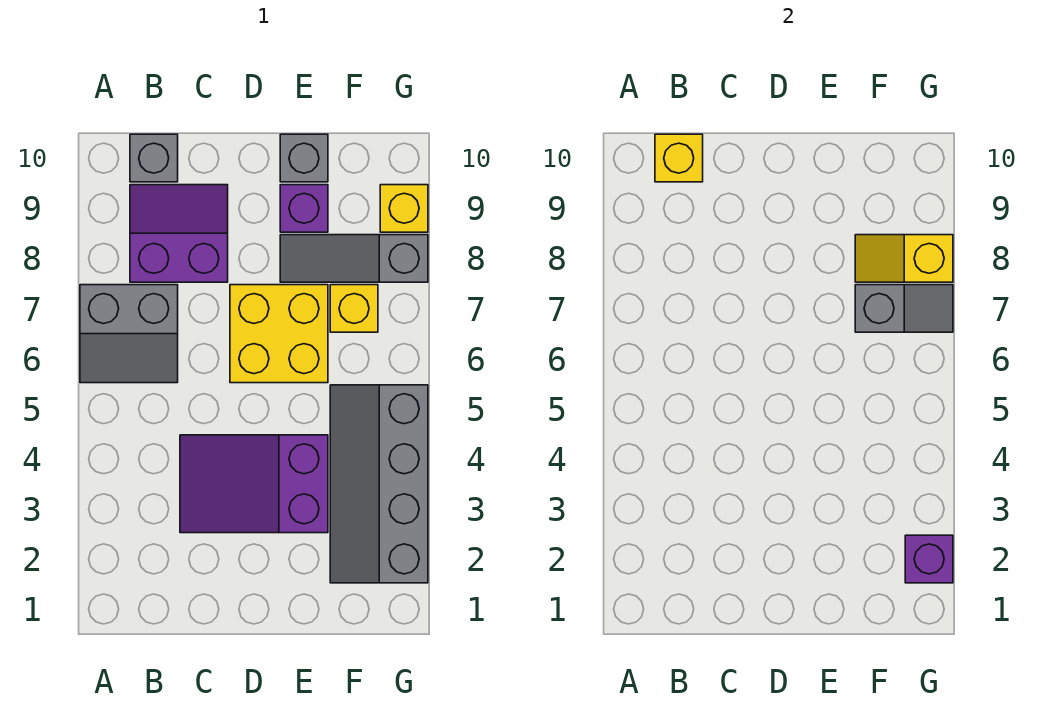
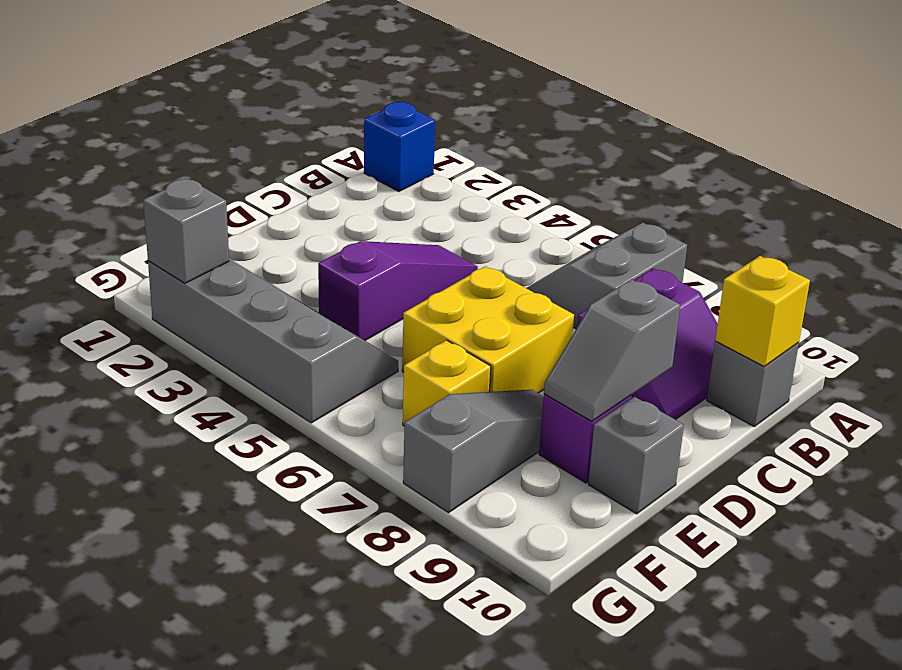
none -> blue brick A1 level 1
purple slope C3:E4 level 1 top E -> purple slope C4:E4 level 1 top E
grey slope F7:G7 level 2 top F -> grey slope D9:E9 level 2 top D
yellow slope F8:G8 level 2 top G -> none
purple brick G2 level 2 -> grey brick G2 level 2
yellow brick G9 level 1 -> none

